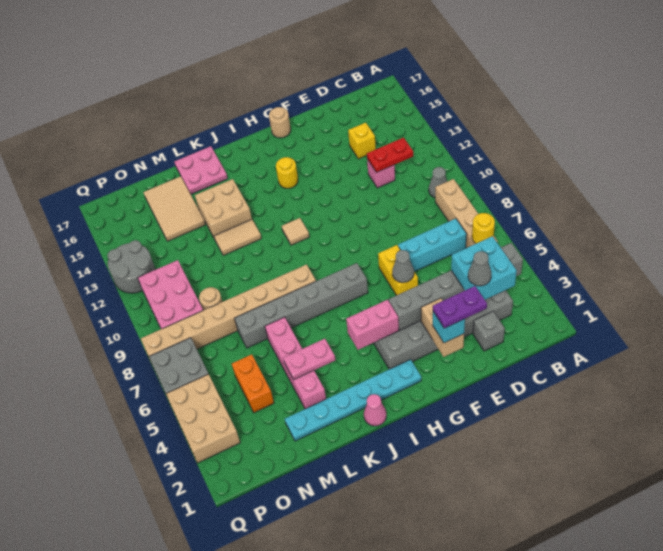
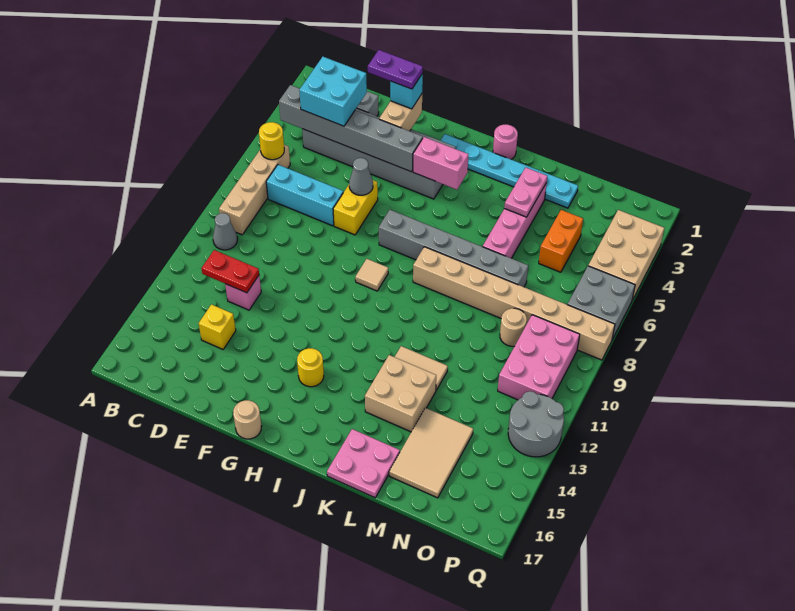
grey cone D3 level 4 -> none
tan tile I11 level 1 -> tan tile H9 level 1
pink cone J1 level 1 -> pink round brick J1 level 1
pink plate K4:L4 level 2 -> pink plate L3:L4 level 2

